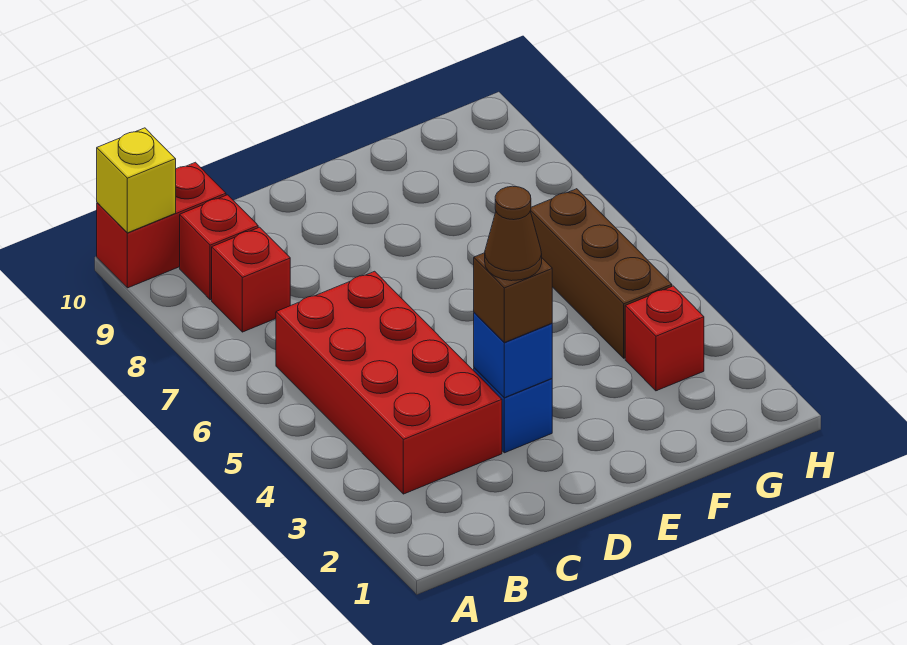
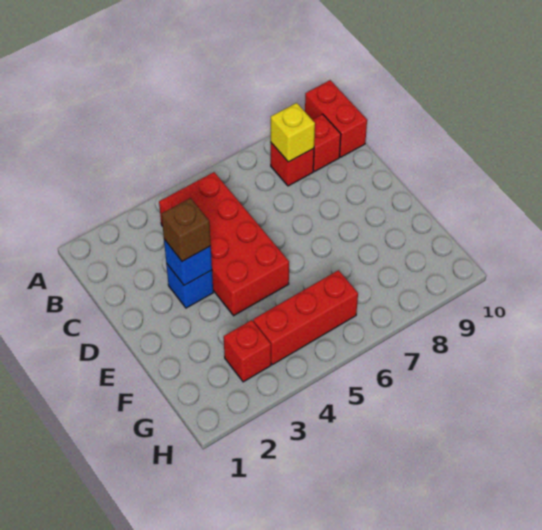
yellow brick A10 level 2 -> yellow brick B8 level 2
red brick B3:C6 level 1 -> red brick B4:E5 level 1
brown cone D3 level 4 -> none
brown brick G4:G6 level 1 -> red brick G4:G6 level 1

